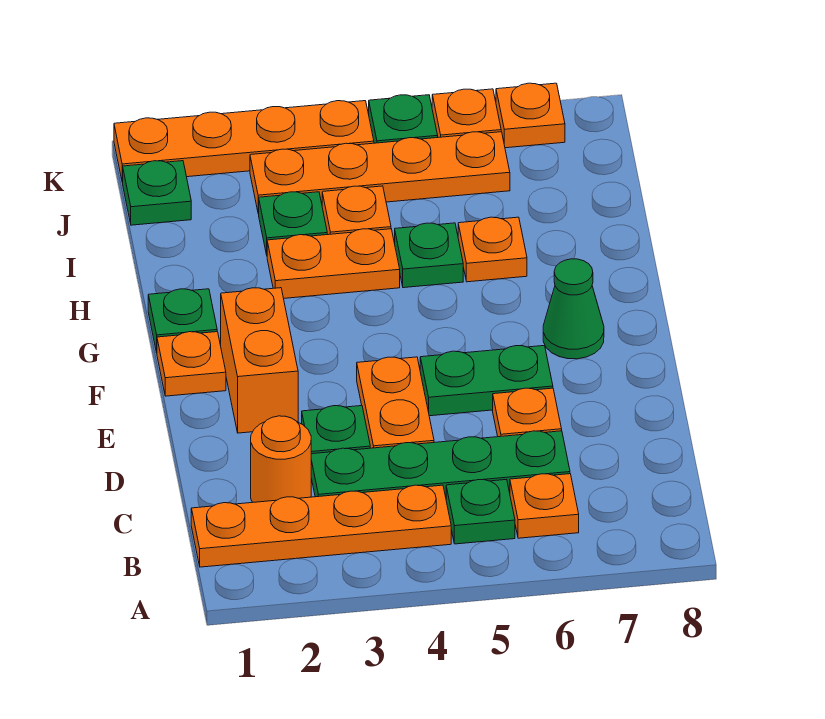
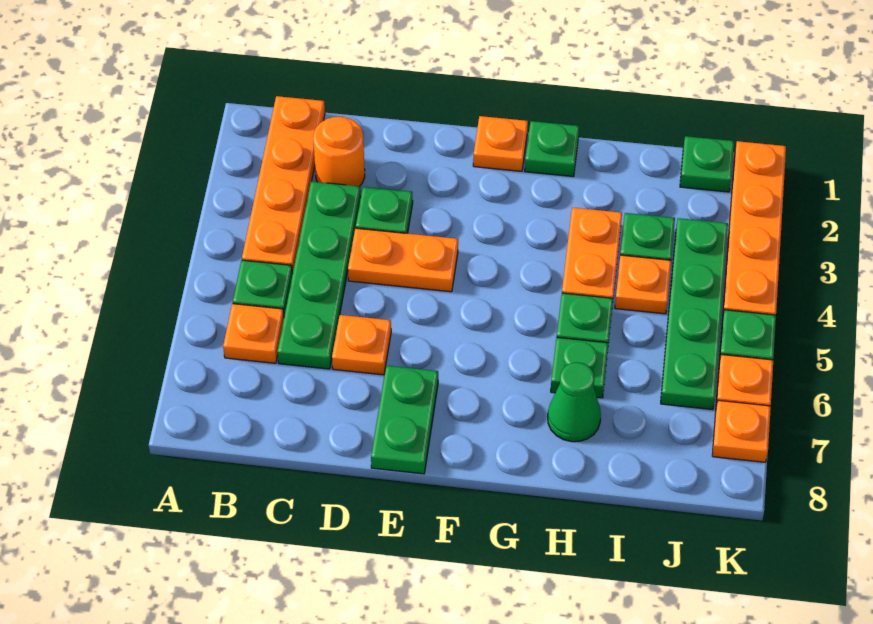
orange brick E2:F2 level 1 -> none
green plate E5:E6 level 1 -> green plate E7:E8 level 1
green cone F7 level 1 -> green cone H7 level 1
orange plate H6 level 1 -> green plate H6 level 1
orange plate J3:J6 level 1 -> green plate J3:J6 level 1

